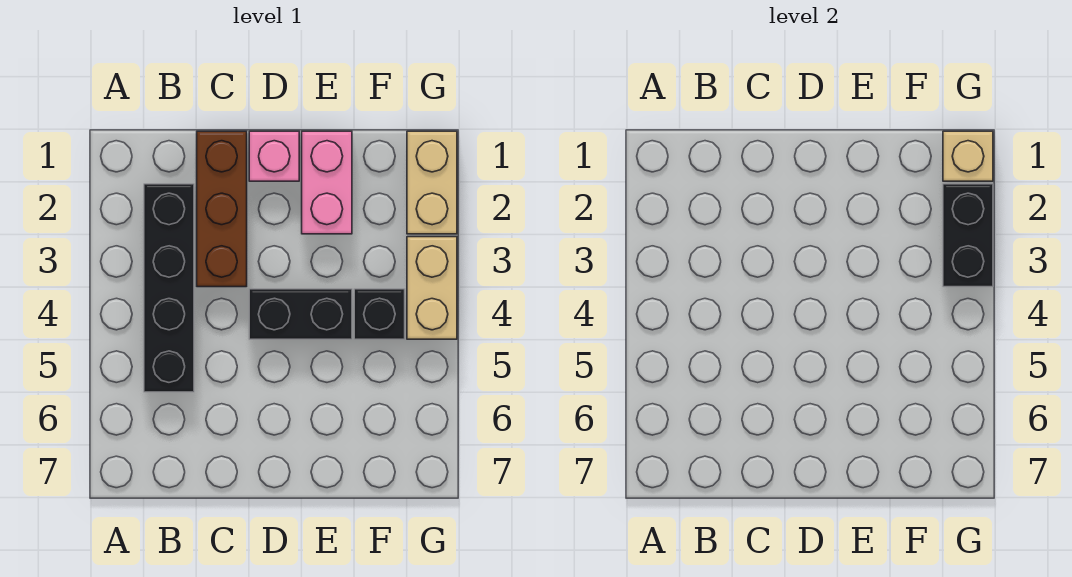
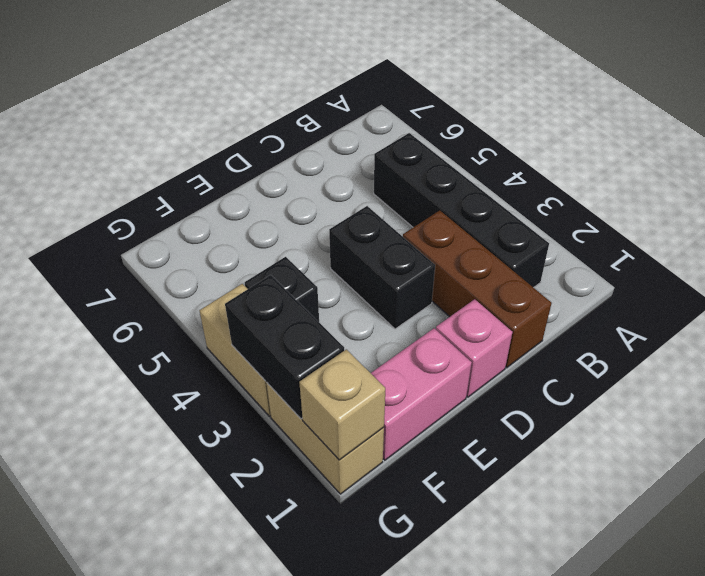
black brick D4:E4 level 1 -> black brick D3:D4 level 1
pink brick E1:E2 level 1 -> pink brick E1:F1 level 1

